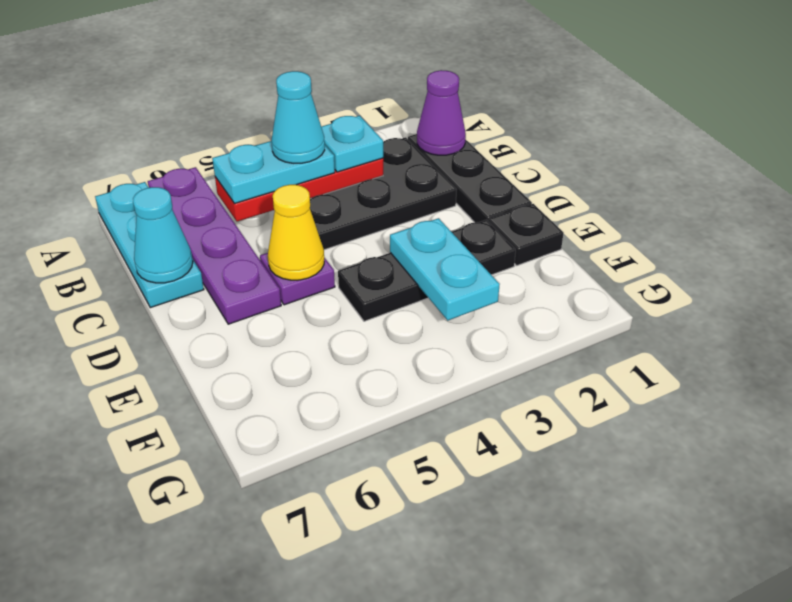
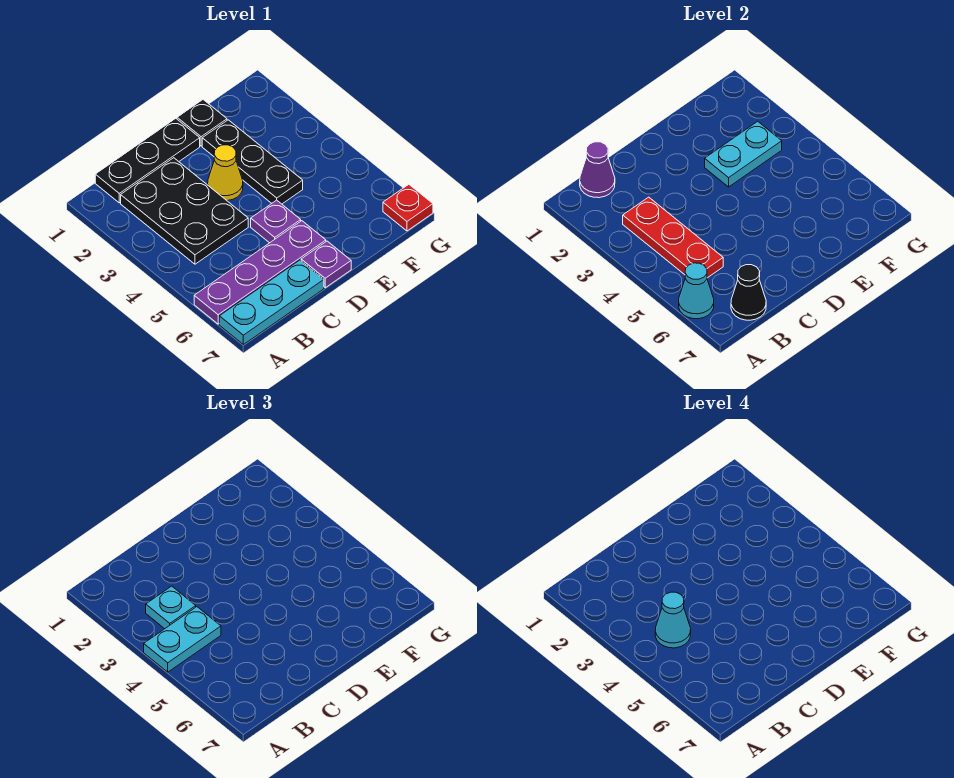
cyan plate B4:B5 level 3 -> cyan plate A4:B4 level 3
none -> black cone B7 level 2
cyan cone C7 level 2 -> cyan cone A6 level 2
yellow cone D5 level 2 -> yellow cone D3 level 1
none -> purple plate D7 level 1
none -> red plate G7 level 1

